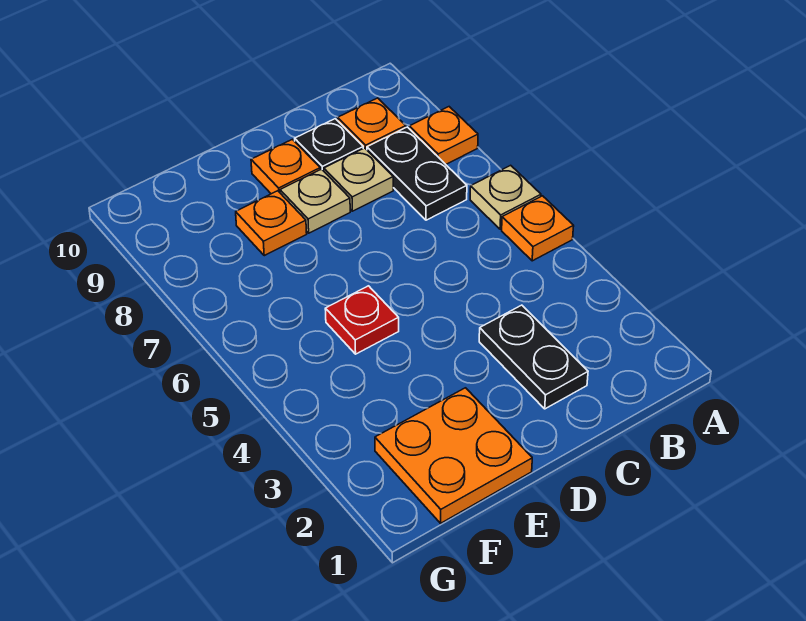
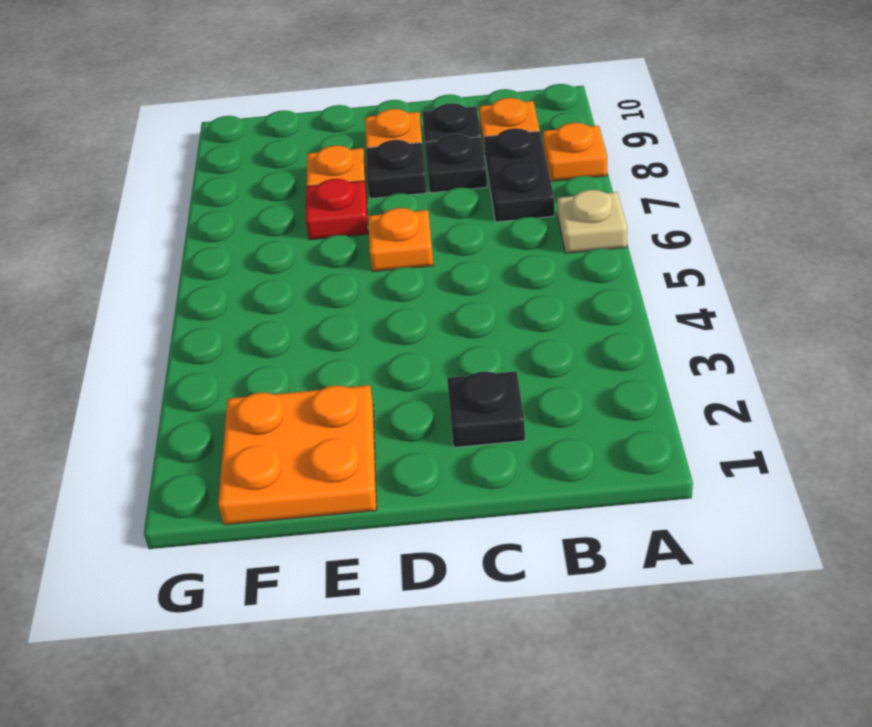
orange plate A5 level 1 -> orange plate D6 level 1
black plate C2:C3 level 1 -> black plate C2 level 1
tan plate C8 level 1 -> black plate C8 level 1
tan plate D8 level 1 -> black plate D8 level 1
red plate E5 level 1 -> red plate E7 level 1

